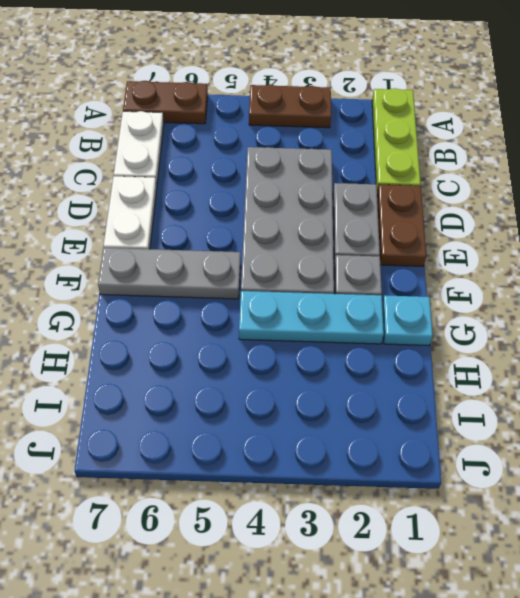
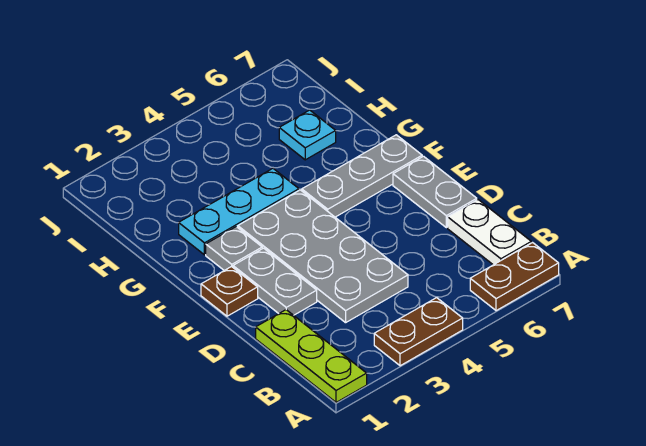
brown plate D1:E1 level 1 -> brown plate E1 level 1
white plate D7:E7 level 1 -> grey plate D7:E7 level 1
cyan plate G1 level 1 -> cyan plate H6 level 1

